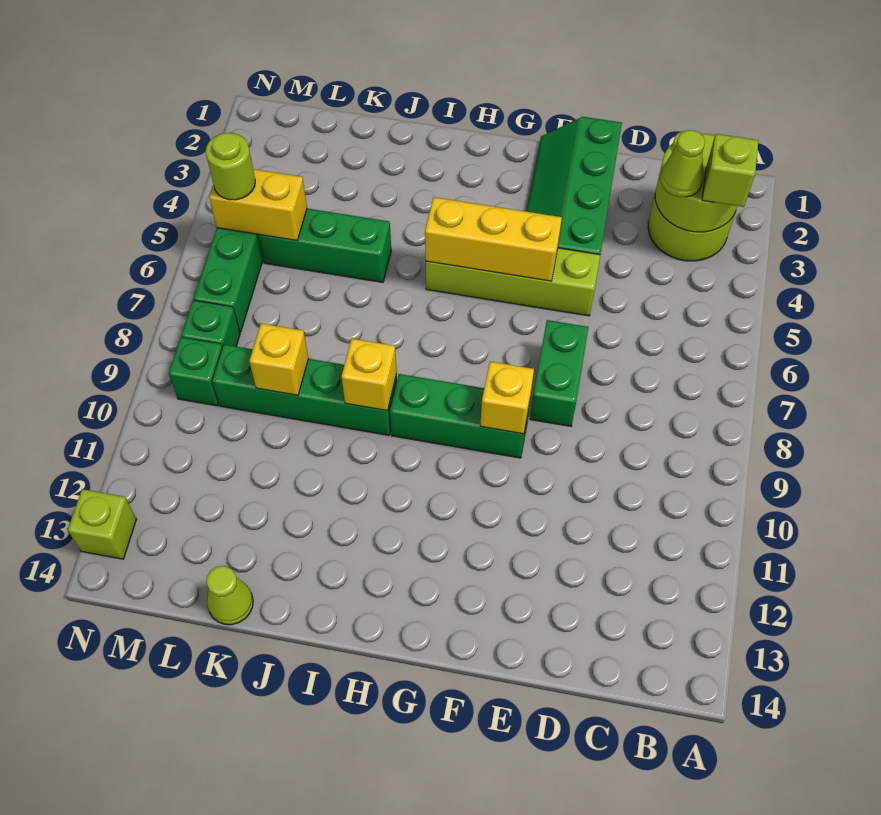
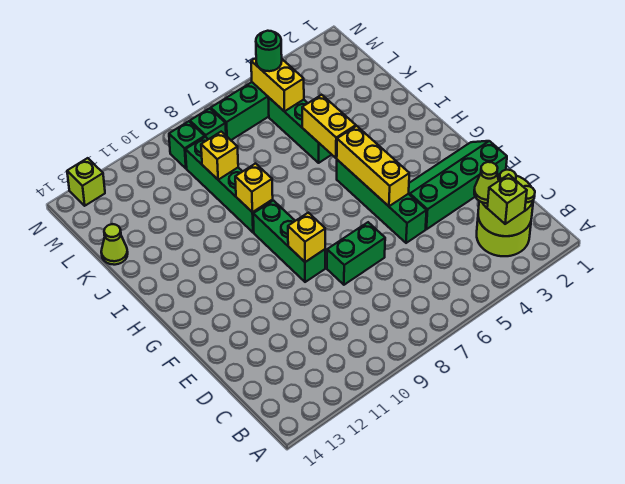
lime brick E5:H5 level 1 -> green brick E5:H5 level 1
none -> yellow brick I5:J5 level 2
lime round brick M5 level 3 -> green round brick M5 level 3

